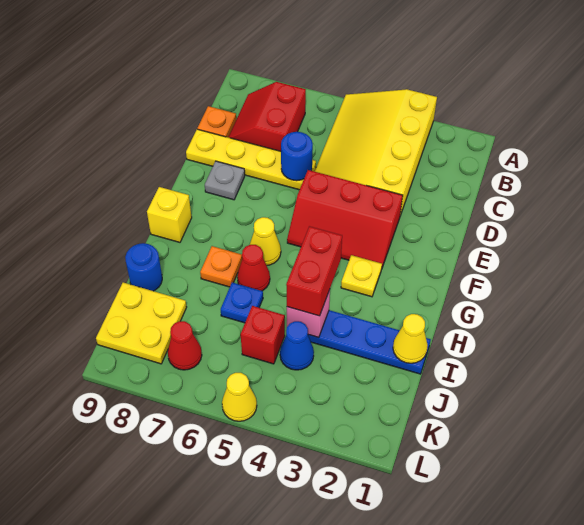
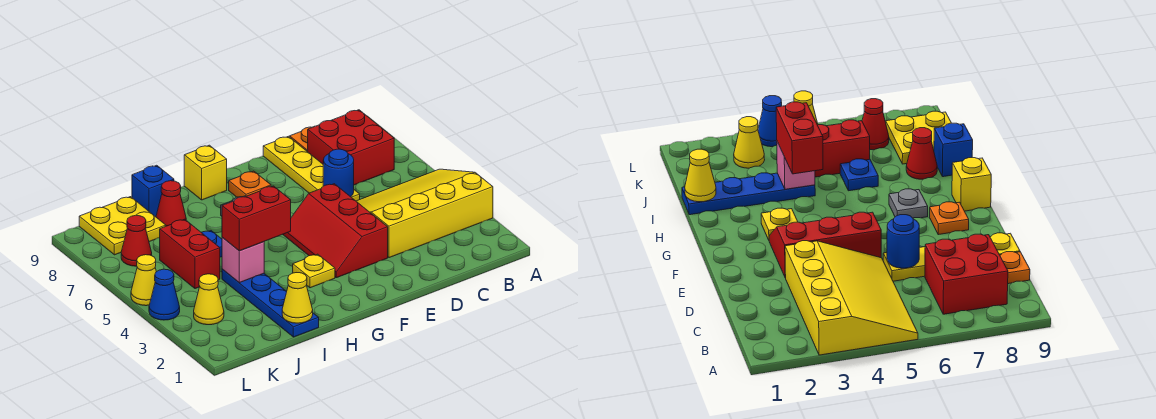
red slope B7:C8 level 1 top 7 -> red brick B7:C8 level 1
grey plate E8 level 1 -> grey plate G7 level 1
yellow cone G6 level 1 -> yellow cone K3 level 1
red cone H6 level 1 -> red cone I8 level 1
orange plate H7 level 1 -> orange plate F8 level 1
blue round brick I9 level 1 -> blue brick I9 level 1
blue cone J4 level 1 -> blue cone L4 level 1
red brick J5 level 1 -> red brick J5:J6 level 1

